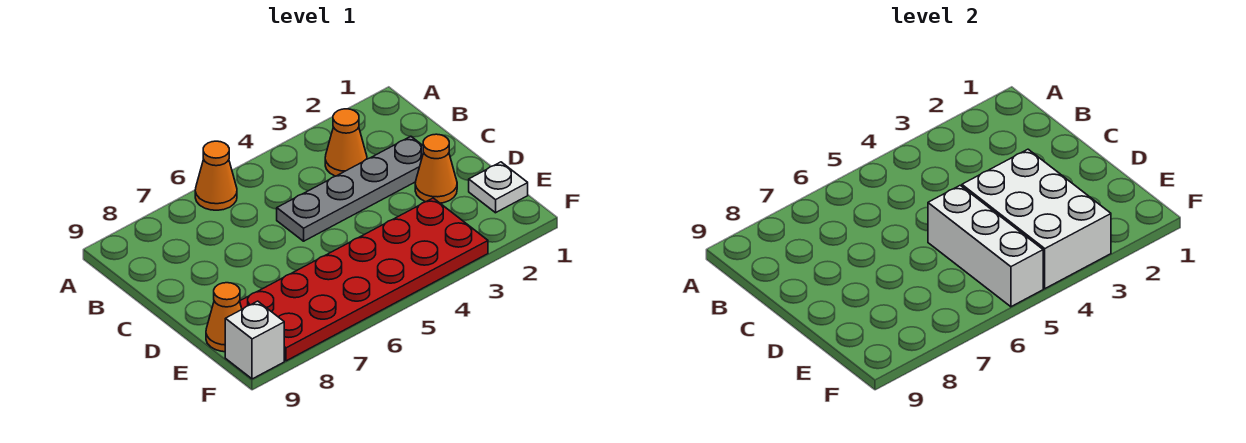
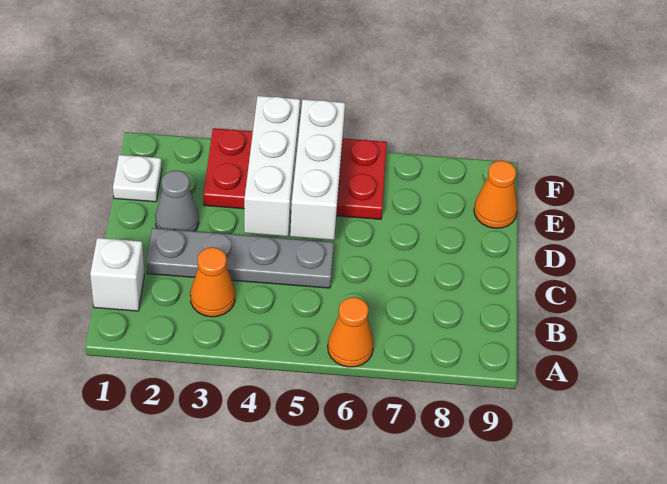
orange cone D2 level 1 -> grey cone D2 level 1
white brick D3:F4 level 2 -> white brick D4:F4 level 2
red plate E3:F8 level 1 -> red plate E3:F6 level 1
white brick F9 level 1 -> white brick B1 level 1

